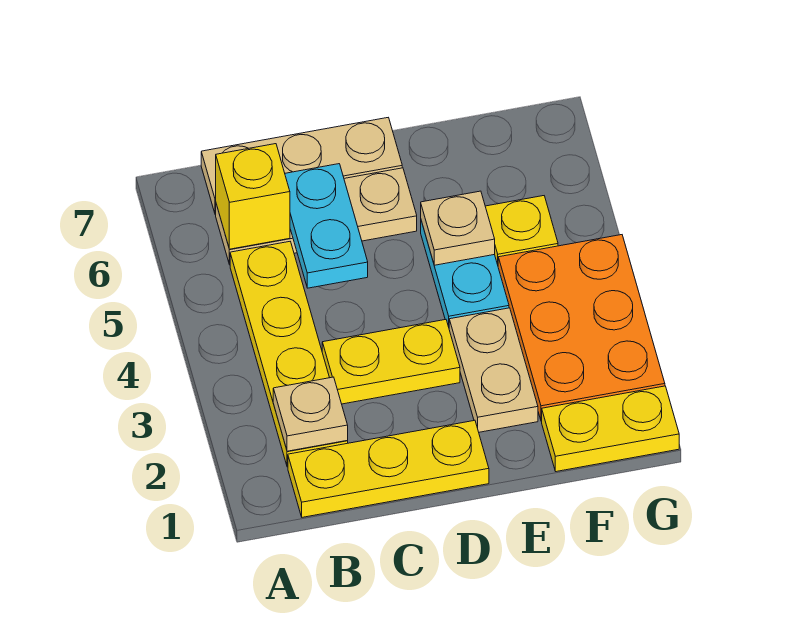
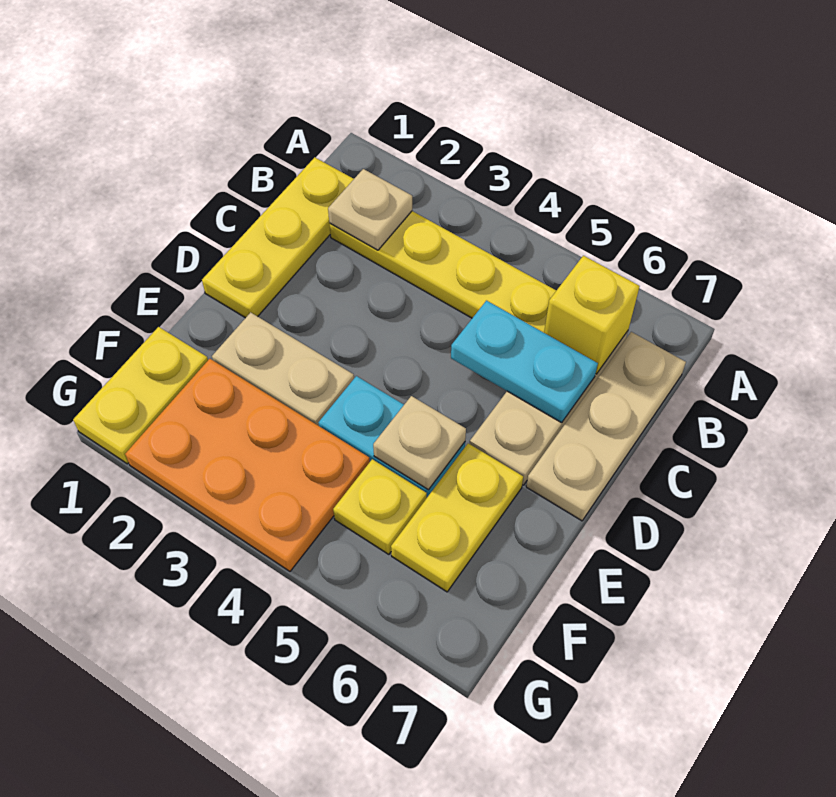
yellow plate C3:D3 level 1 -> yellow plate E6:F6 level 1

